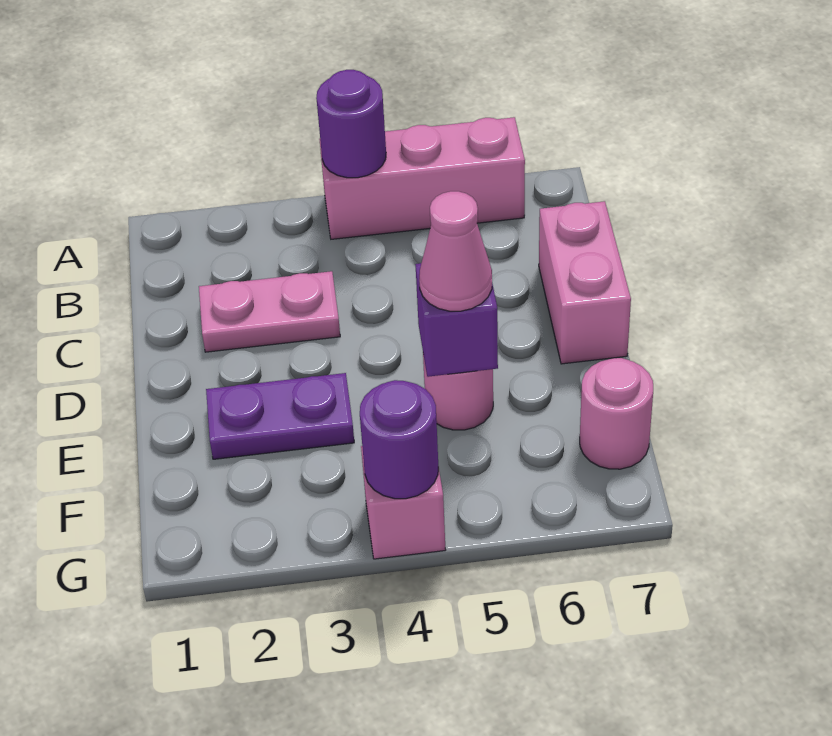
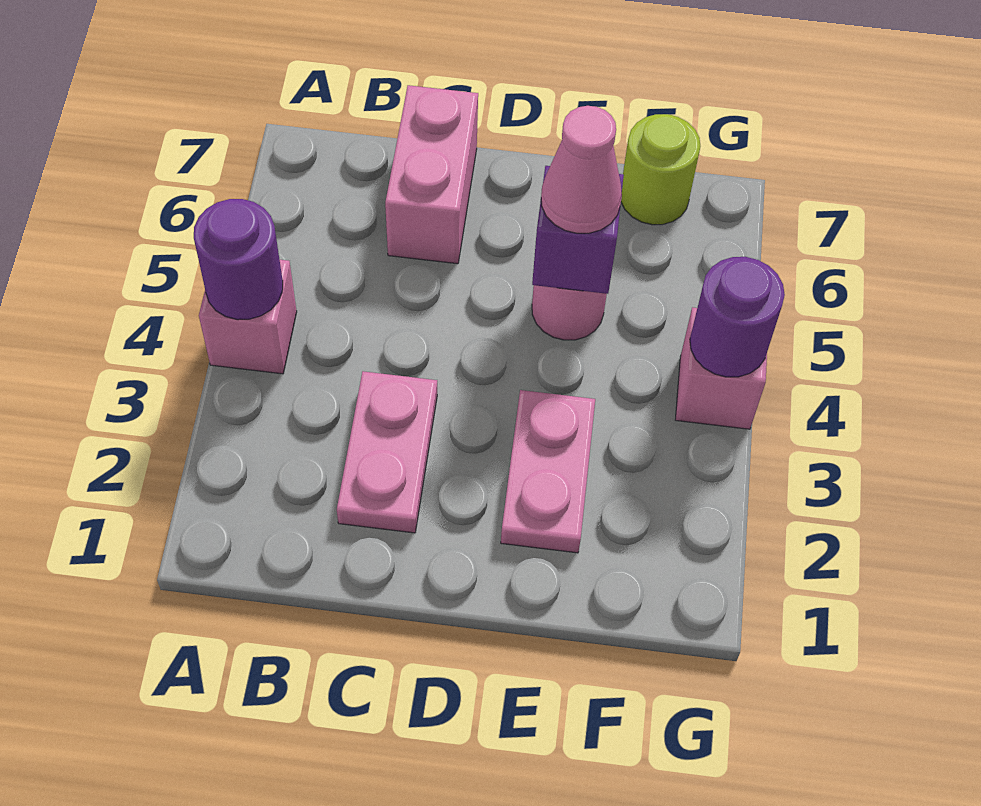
pink brick A4:A6 level 1 -> pink brick A4 level 1
pink brick C7:D7 level 1 -> pink brick C6:C7 level 1
purple plate E2:E3 level 1 -> pink plate E2:E3 level 1
pink round brick F7 level 1 -> lime round brick F7 level 1

